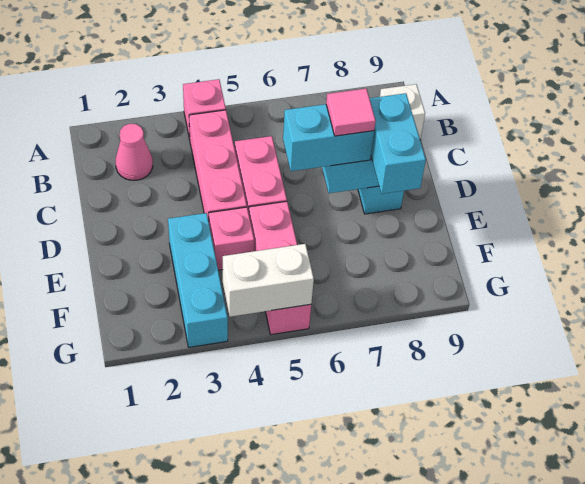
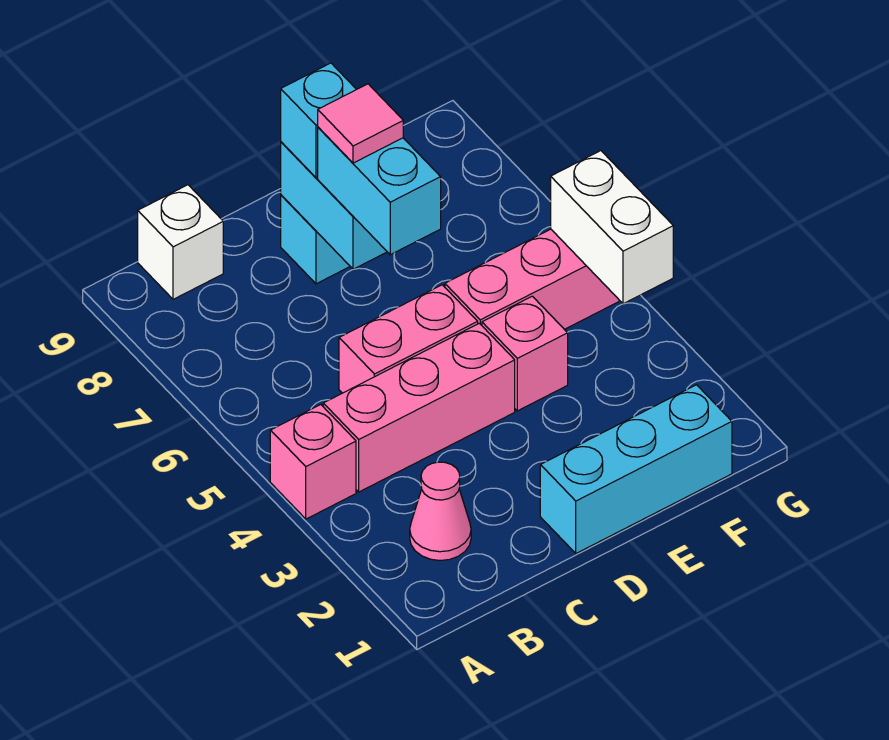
cyan brick D8:E8 level 3 -> cyan brick D8 level 3
cyan brick E3:G3 level 1 -> cyan brick D1:F1 level 1

